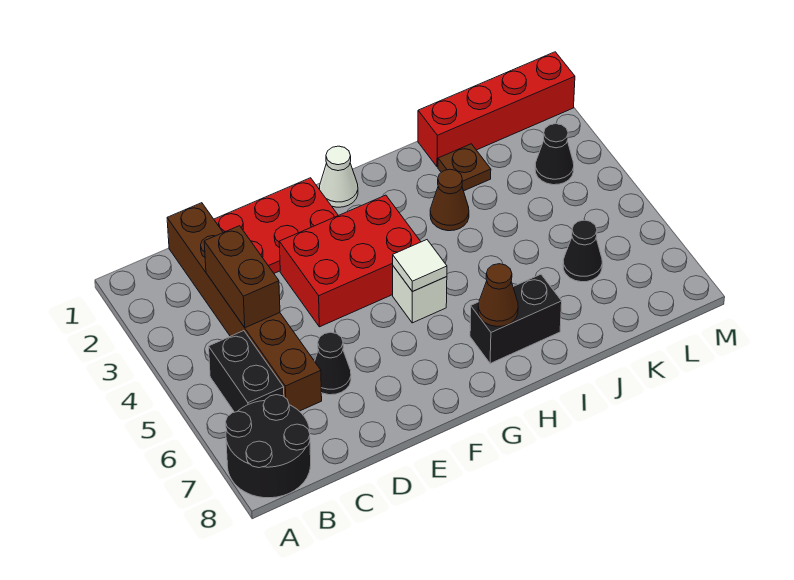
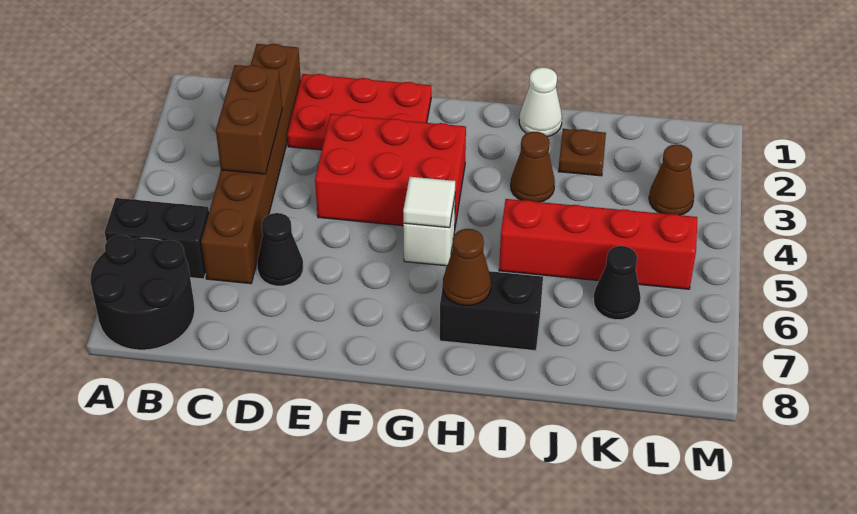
black brick B5:B6 level 1 -> black brick A6:B6 level 1
white cone G1 level 1 -> white cone I1 level 1
red brick J1:M1 level 1 -> red brick I5:L5 level 1
black cone L3 level 1 -> brown cone L3 level 1

